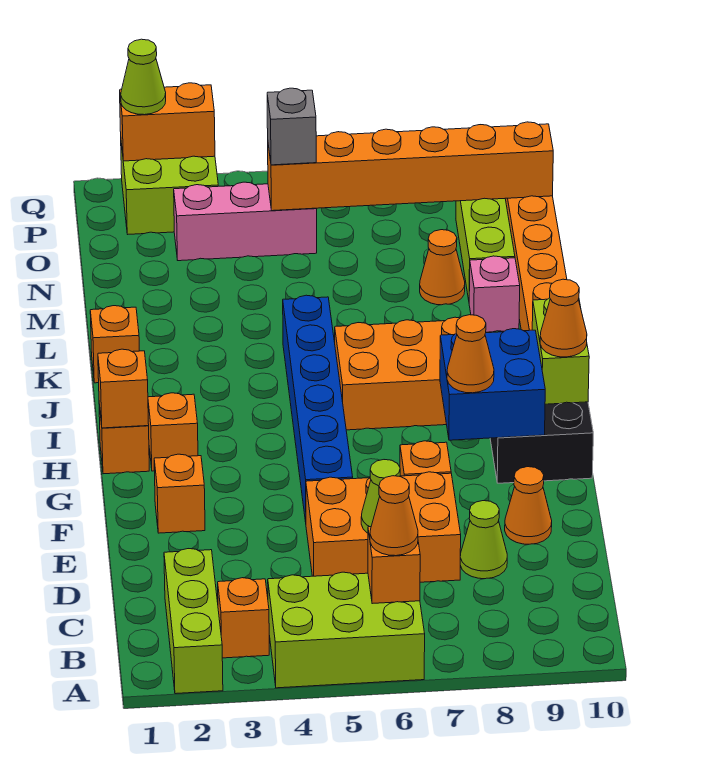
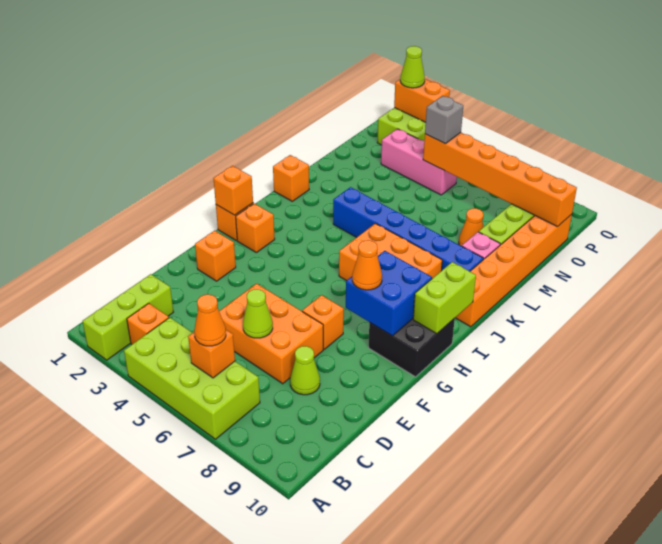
lime brick A4:B6 level 1 -> lime brick A4:B7 level 1
orange cone E9 level 1 -> none
blue brick F5:K5 level 1 -> blue brick K4:K9 level 1
orange cone H10 level 3 -> none

